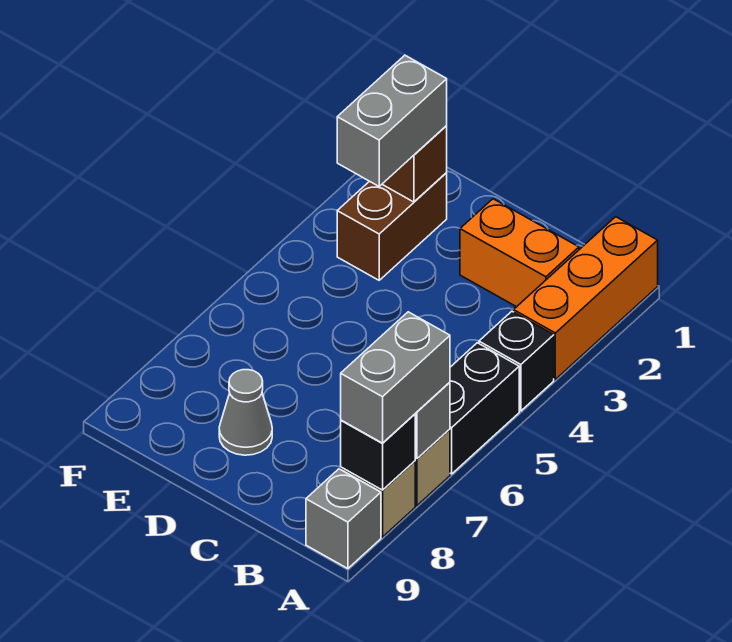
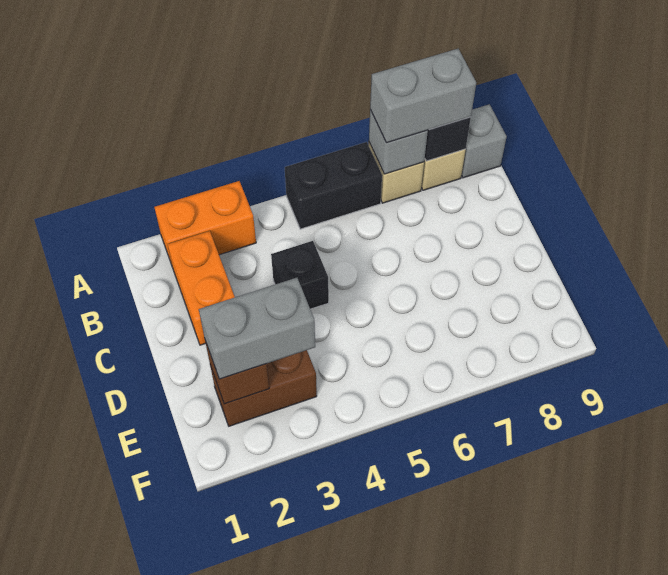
orange brick A1:A3 level 1 -> orange brick A2:A3 level 1
black brick A4 level 1 -> black brick C4 level 1
grey cone D8 level 1 -> none

